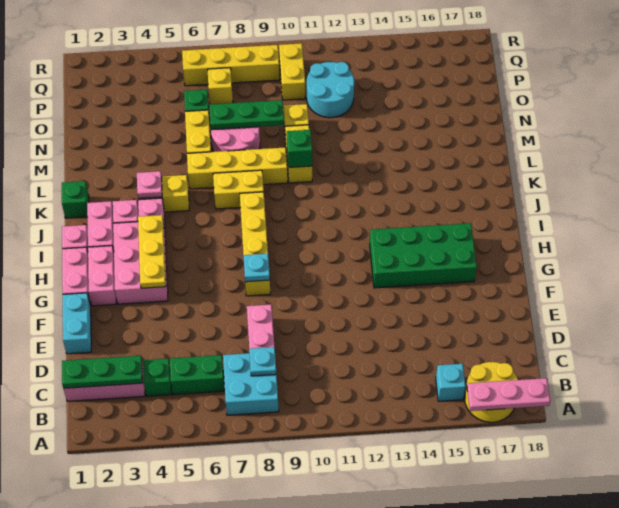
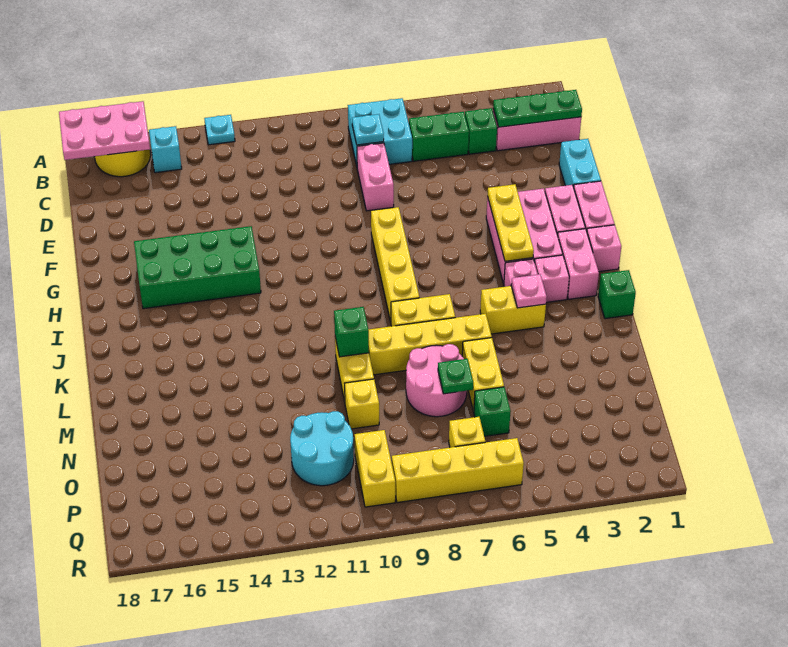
pink plate A16:A18 level 2 -> pink plate A16:B18 level 2
cyan plate G8 level 2 -> cyan plate A13 level 1
green plate N7:N9 level 2 -> green plate N7 level 2

